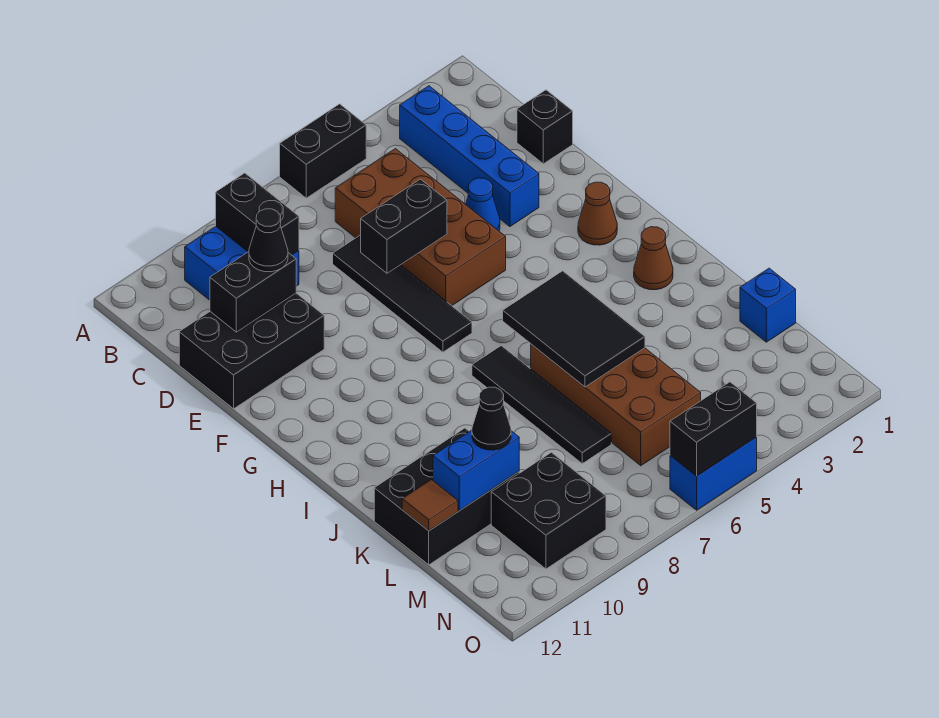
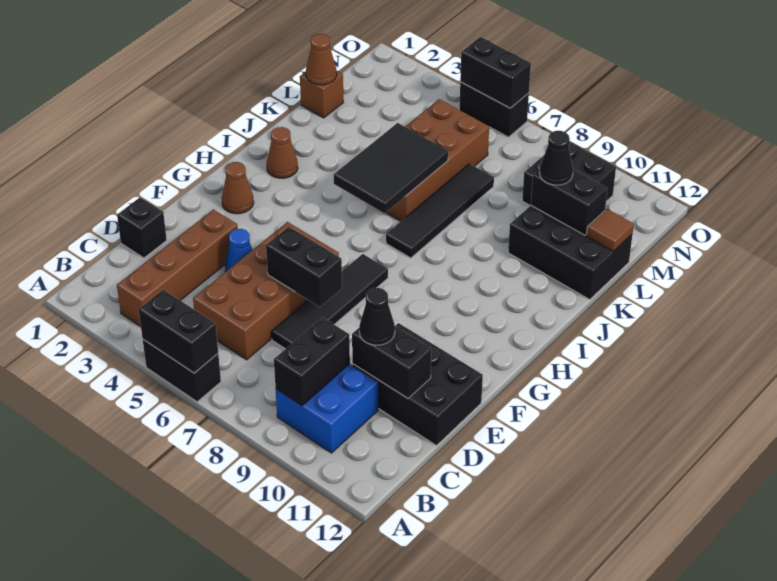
none -> black brick A5:A6 level 2
blue brick B3:E3 level 1 -> brown brick B3:E3 level 1
blue brick L1 level 1 -> brown brick L1 level 1
none -> brown cone L1 level 2
blue brick L10:L11 level 2 -> black brick L10:L11 level 2
blue brick O5:O6 level 1 -> black brick O5:O6 level 1

